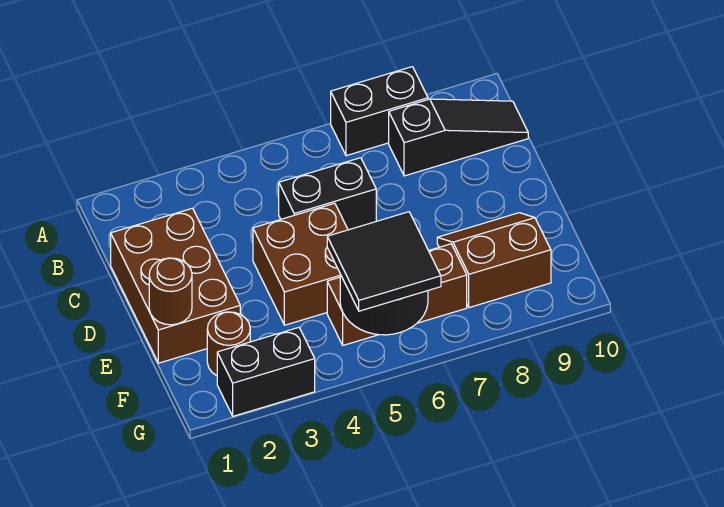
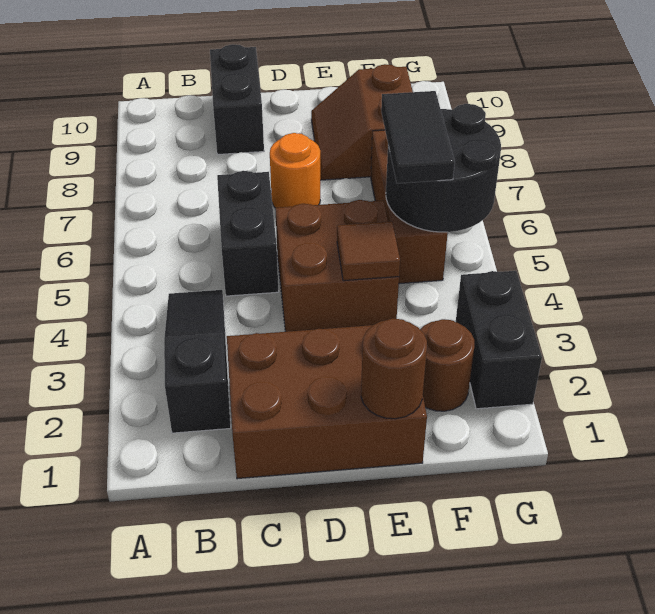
black brick A7:A8 level 1 -> black brick C9:C10 level 1
black slope B8:B10 level 1 top 8 -> black slope B2:B4 level 1 top 2
none -> orange round brick D7 level 1
none -> brown tile E4 level 2
black tile F5:G6 level 3 -> black tile F5:F6 level 3

